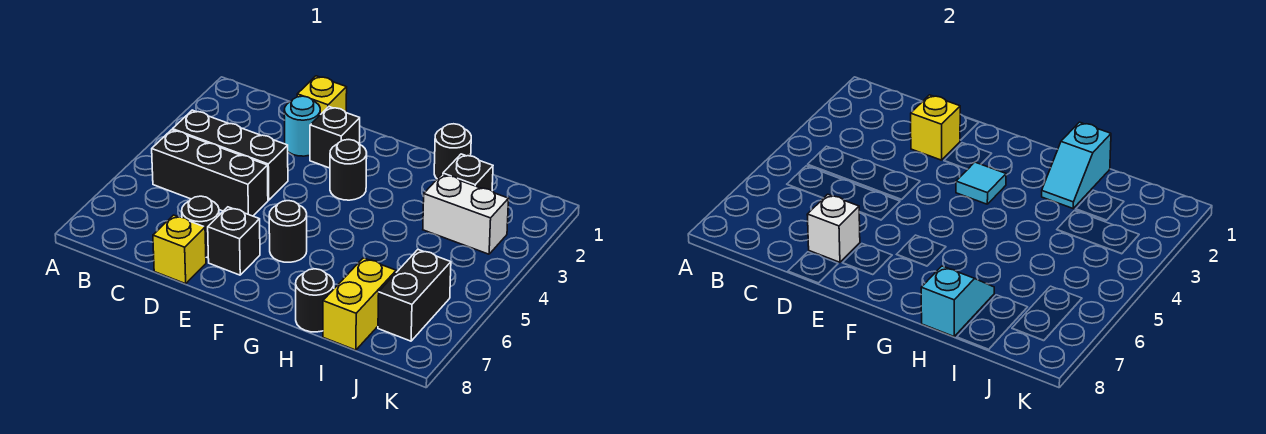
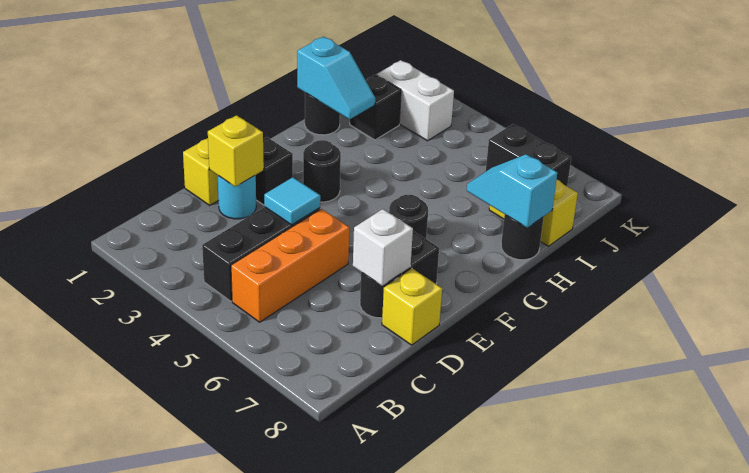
black brick B5:D5 level 1 -> orange brick B5:D5 level 1
cyan tile F3 level 2 -> cyan tile D4 level 2
white brick I3:J3 level 1 -> white brick J2:J3 level 1

